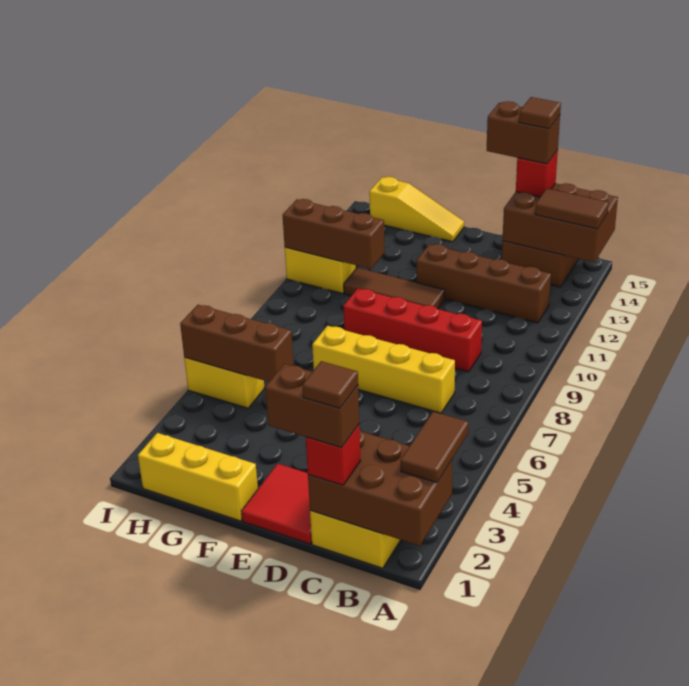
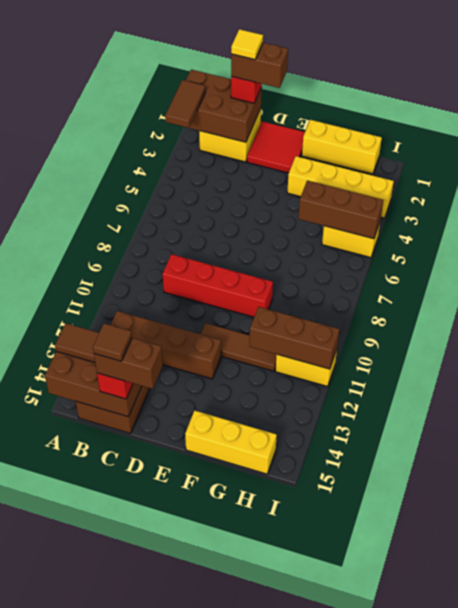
brown tile C1 level 5 -> yellow tile C1 level 5
yellow brick C7:F7 level 1 -> yellow brick F3:I3 level 1
yellow slope F15:H15 level 1 top H -> yellow brick F15:H15 level 1

